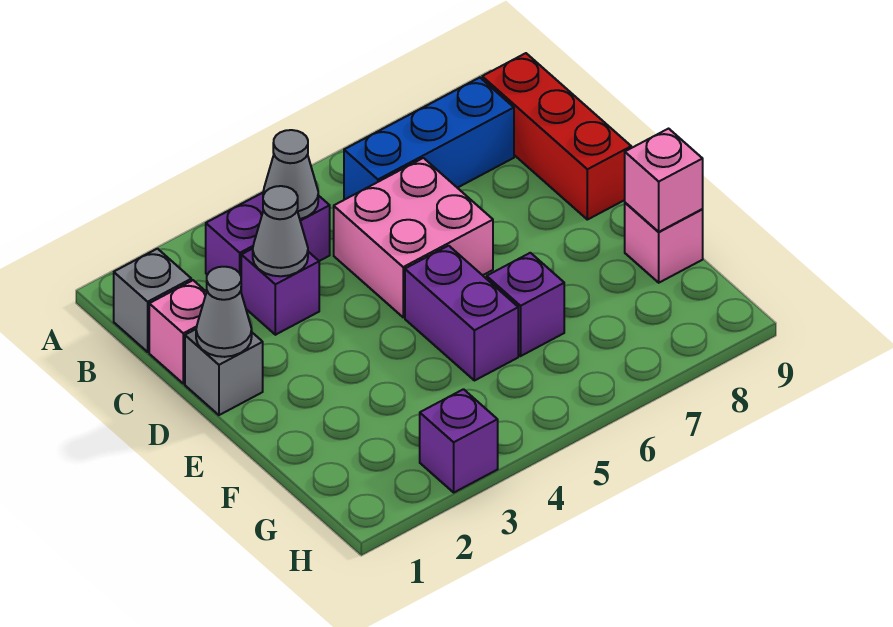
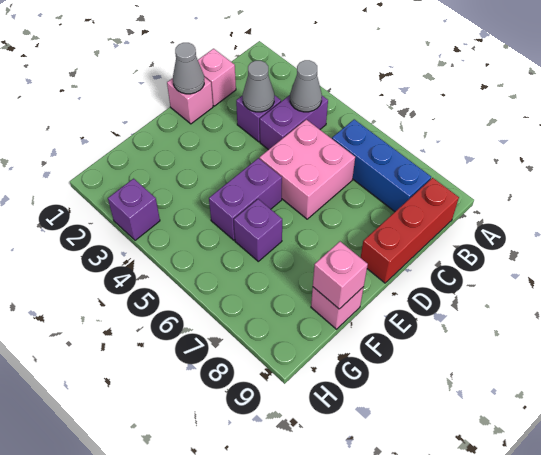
grey brick B1 level 1 -> none
purple brick B3:B4 level 1 -> purple brick B4:C4 level 1
grey brick D1 level 1 -> pink brick D1 level 1

